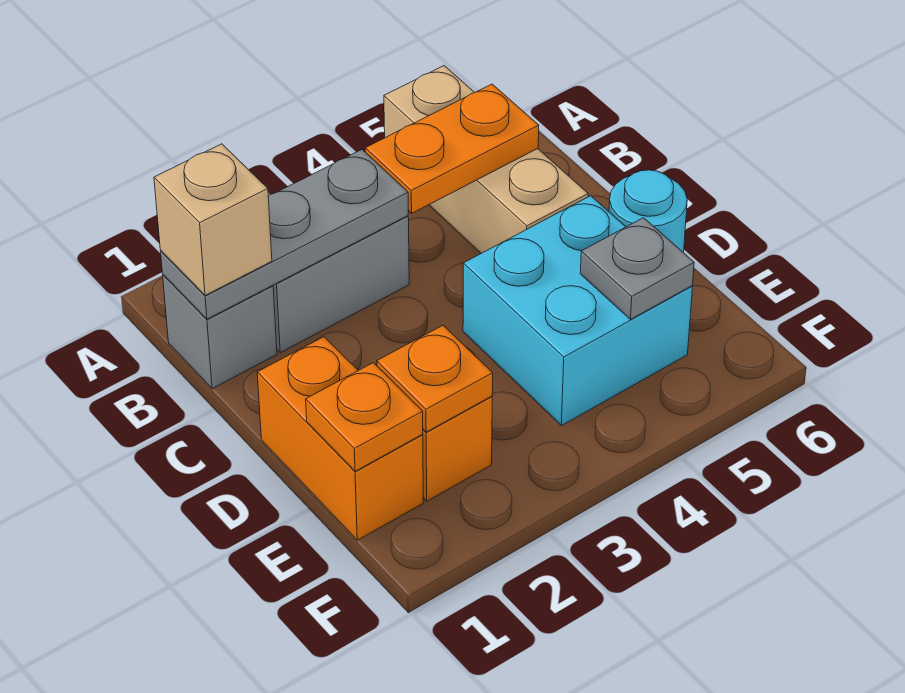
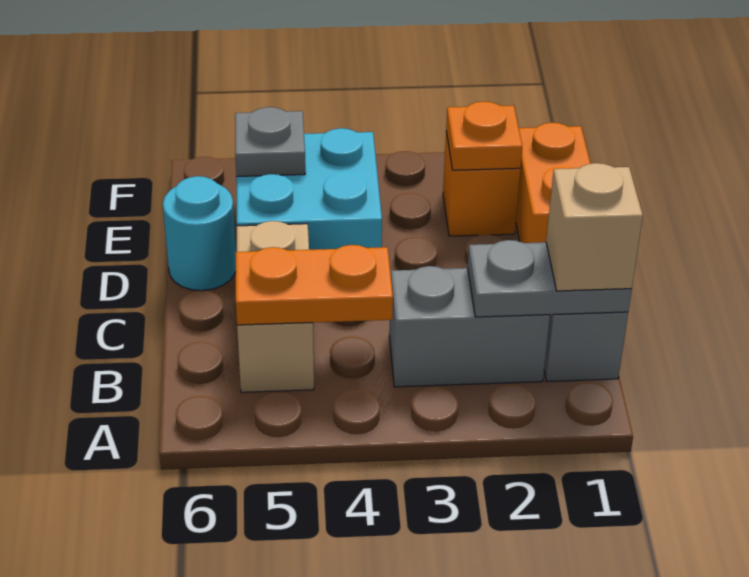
tan brick A5:C5 level 1 -> tan brick B5:C5 level 1
grey plate B1:B3 level 2 -> grey plate B1:B2 level 2
orange plate E1 level 2 -> none

